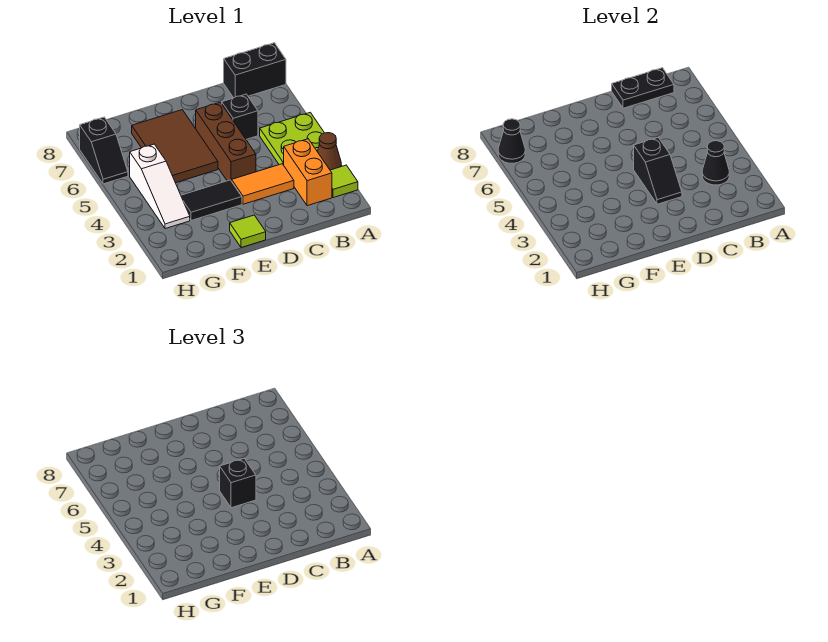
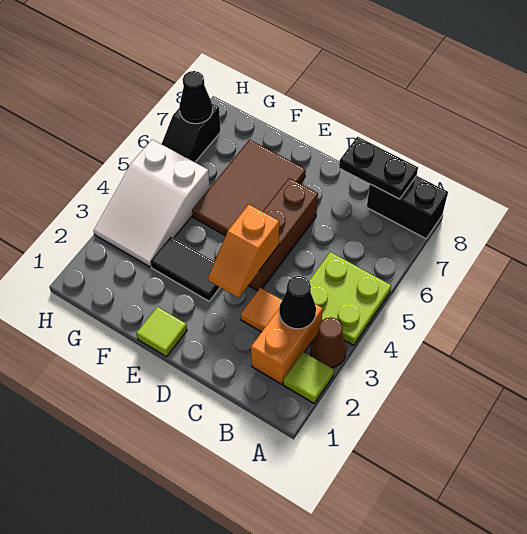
orange tile C3:D3 level 1 -> orange tile C3 level 1
black brick C6 level 1 -> none
black slope D3:D4 level 2 top 4 -> orange slope D3:D4 level 2 top 4
black brick D4 level 3 -> none
white slope G3:G5 level 1 top 5 -> white slope G3:H5 level 1 top 5

